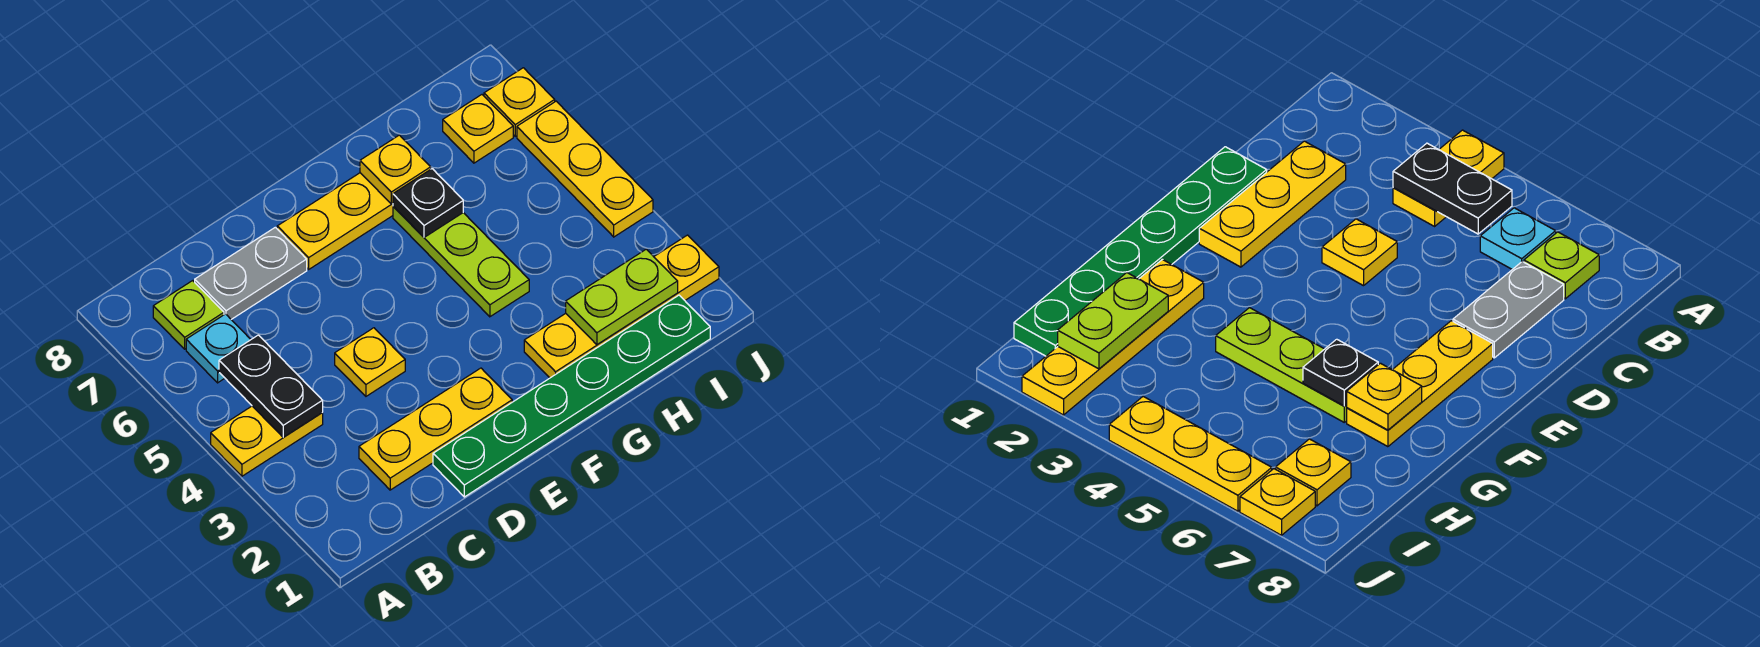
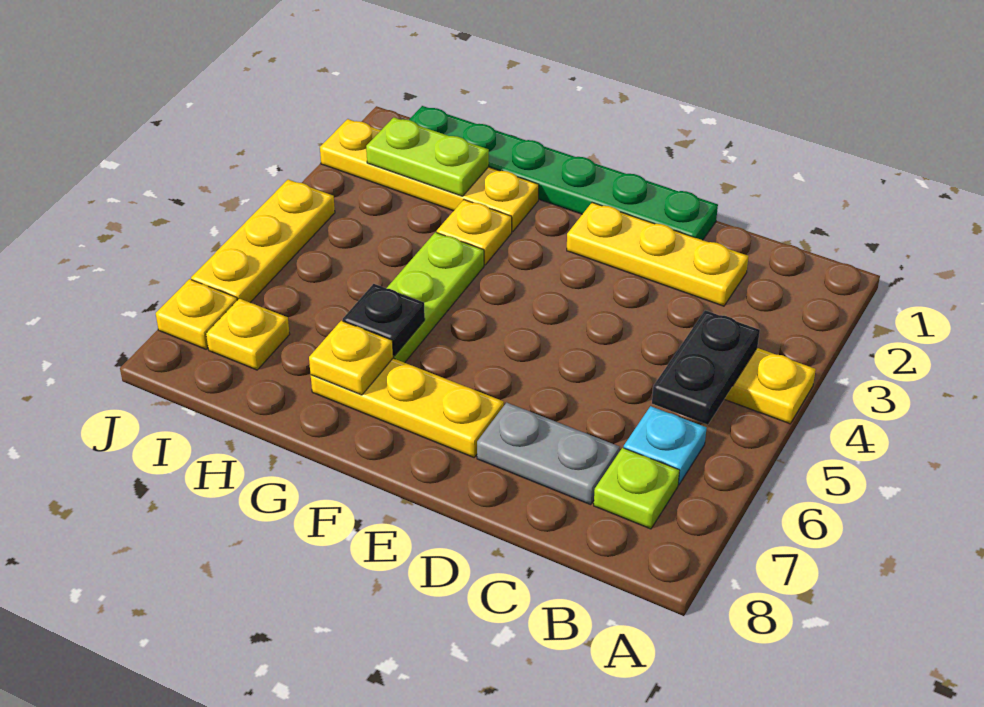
yellow plate D4 level 1 -> yellow plate G3 level 1

